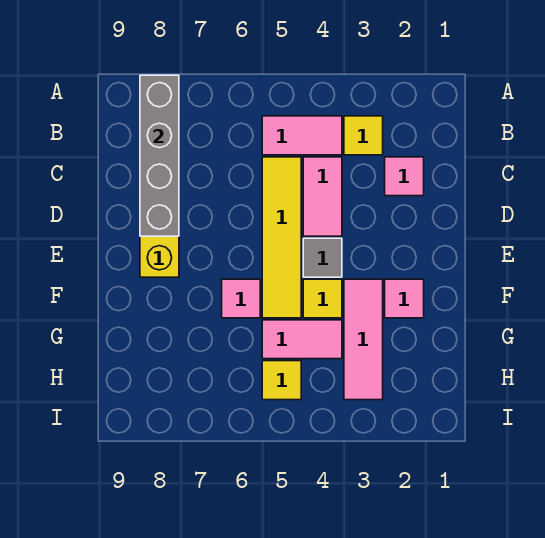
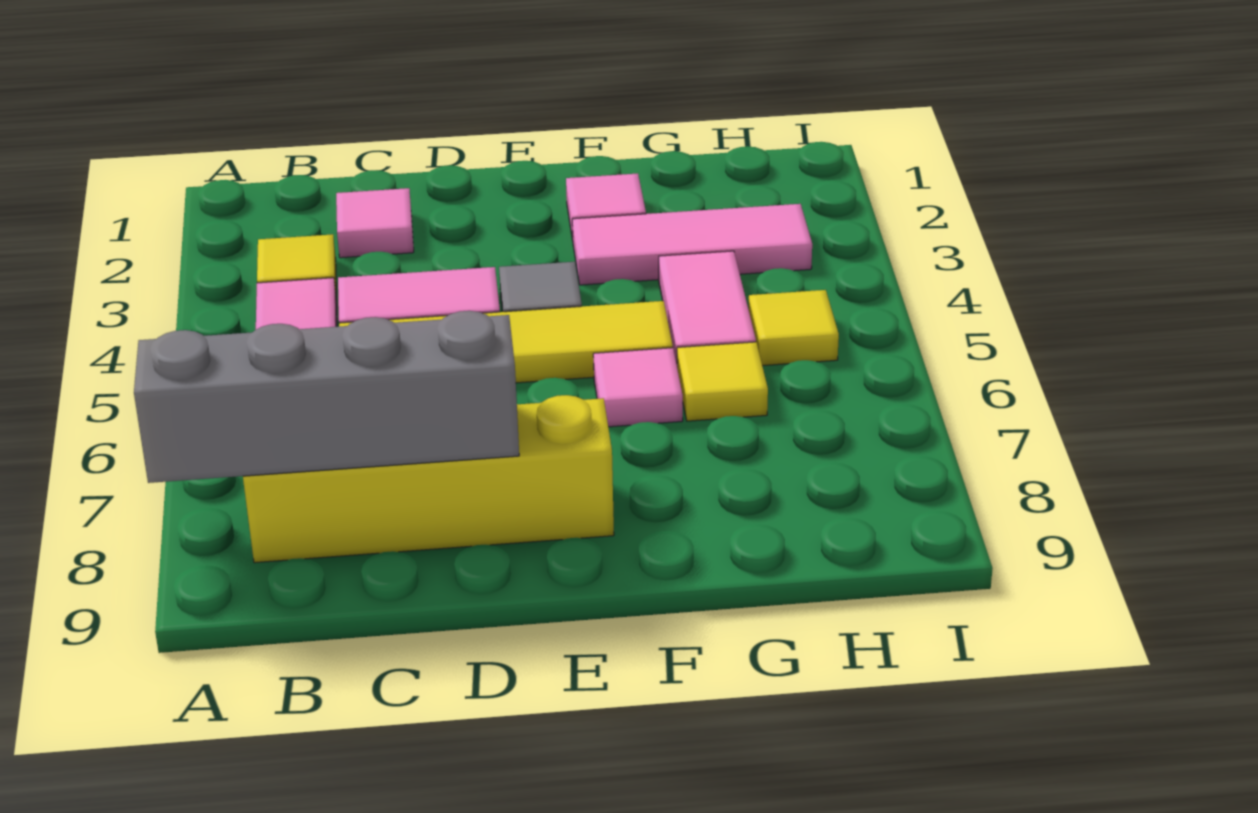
yellow tile F4 level 1 -> yellow tile G6 level 1

